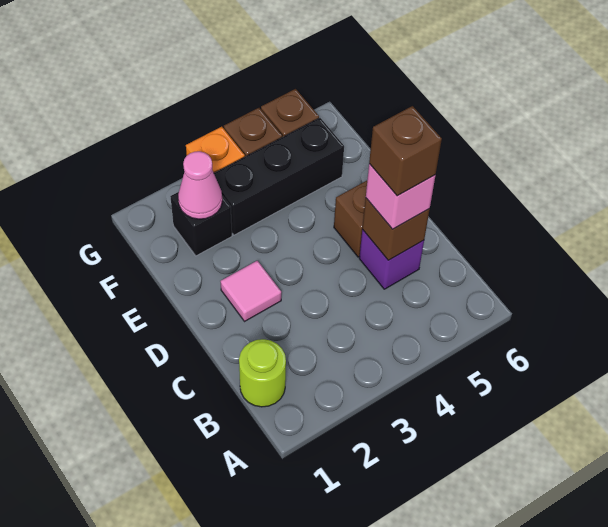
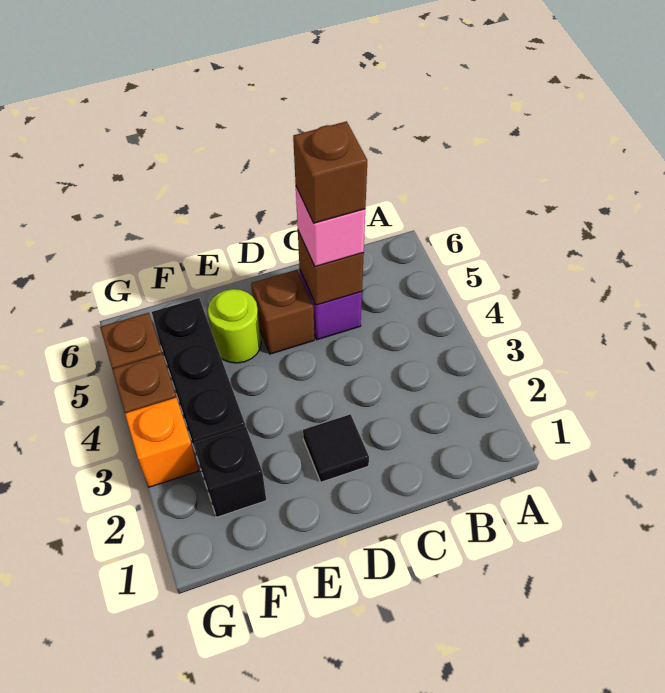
lime round brick B1 level 1 -> lime round brick E5 level 1
pink tile D2 level 1 -> black tile D2 level 1
pink cone F2 level 2 -> none

